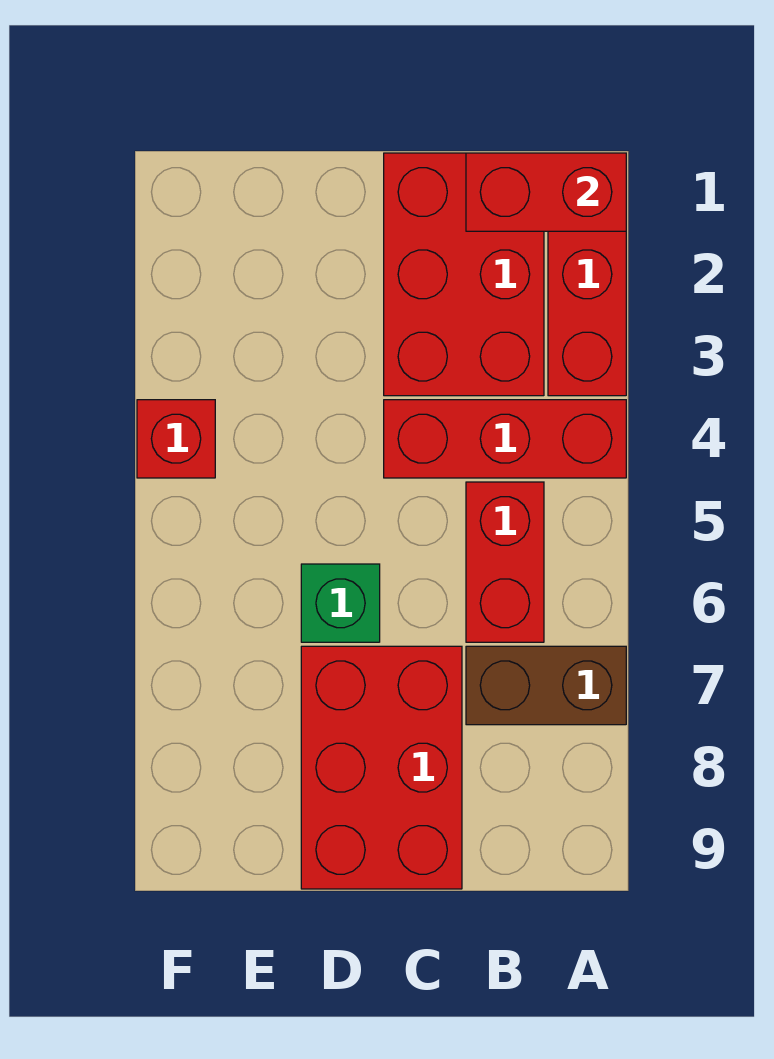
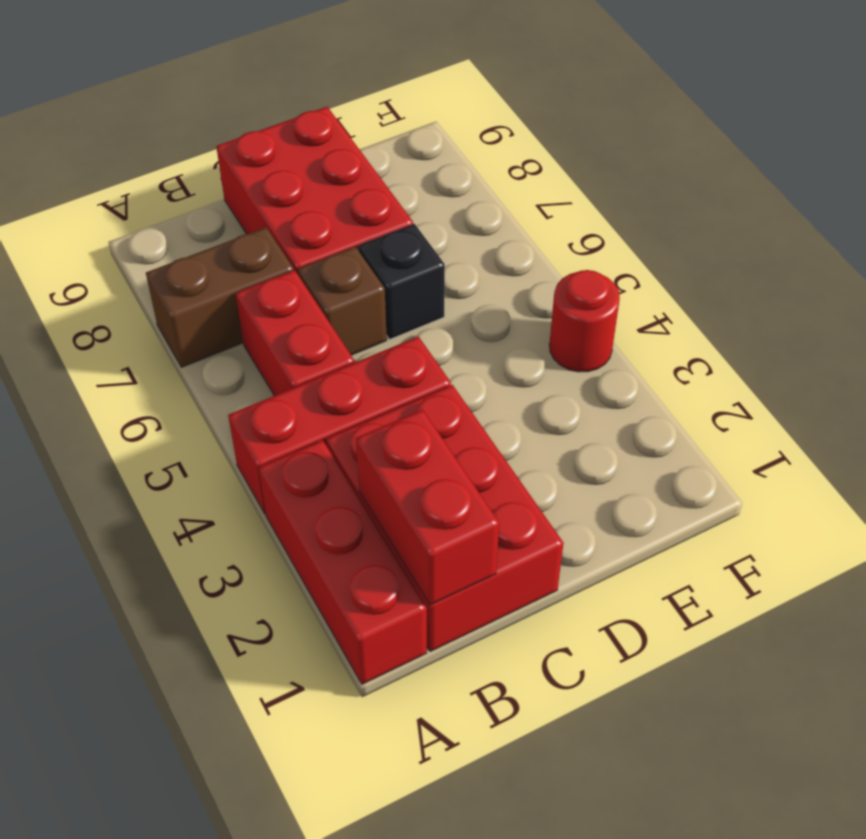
red brick A1:B1 level 2 -> red brick B1:B2 level 2
none -> brown brick C6 level 1
green brick D6 level 1 -> black brick D6 level 1
red brick F4 level 1 -> red round brick F4 level 1

